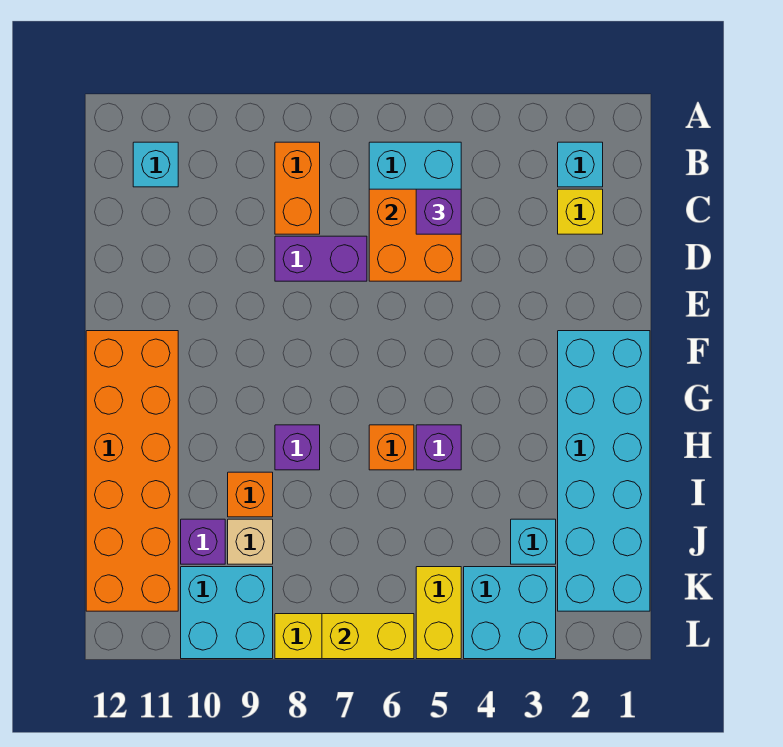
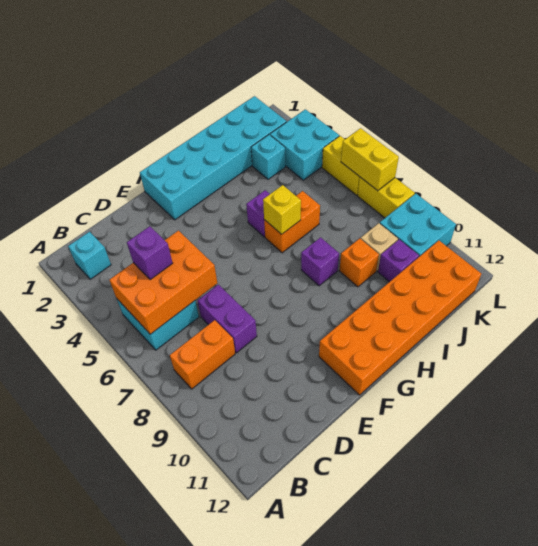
cyan brick B11 level 1 -> none
yellow brick C2 level 1 -> yellow brick H6 level 2
orange brick C5:D6 level 2 -> orange brick B5:D6 level 2
orange brick H6 level 1 -> orange brick H6:I6 level 1
yellow brick K5:L5 level 1 -> yellow brick L5:L6 level 1

